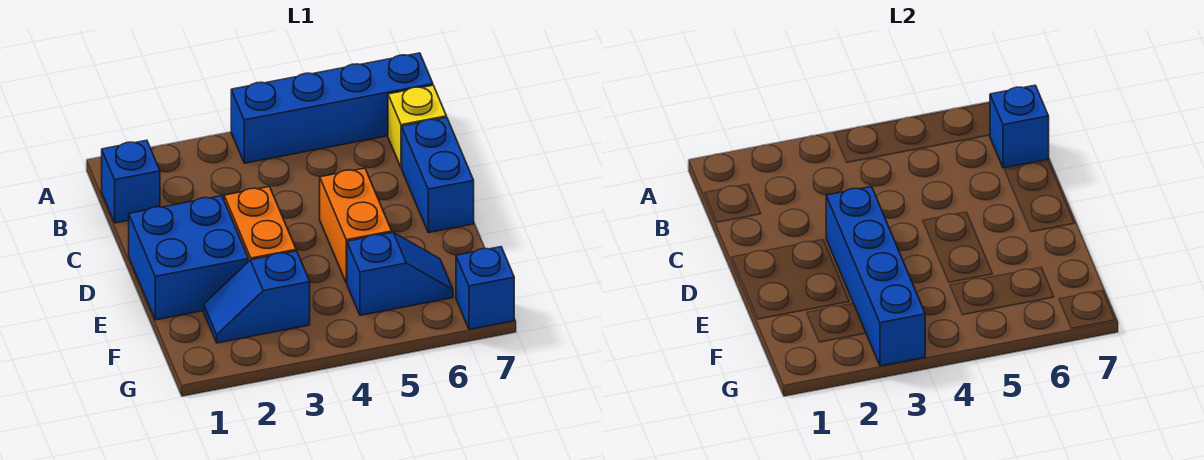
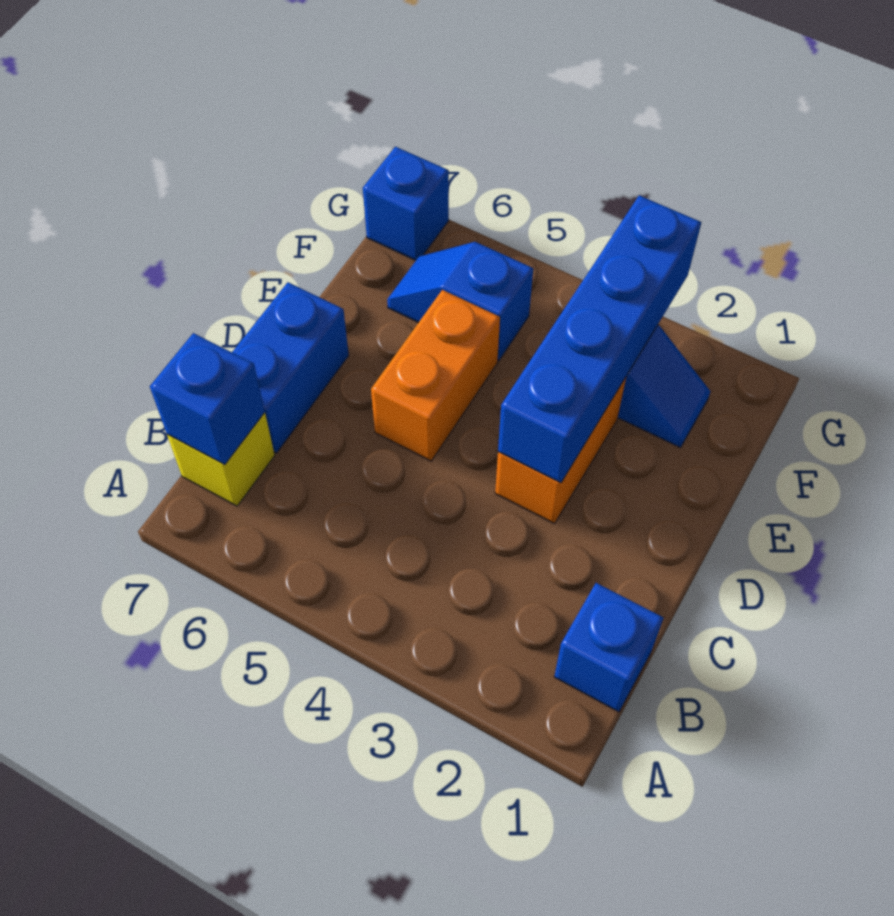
blue brick A4:A7 level 1 -> none
blue brick D1:E2 level 1 -> none

